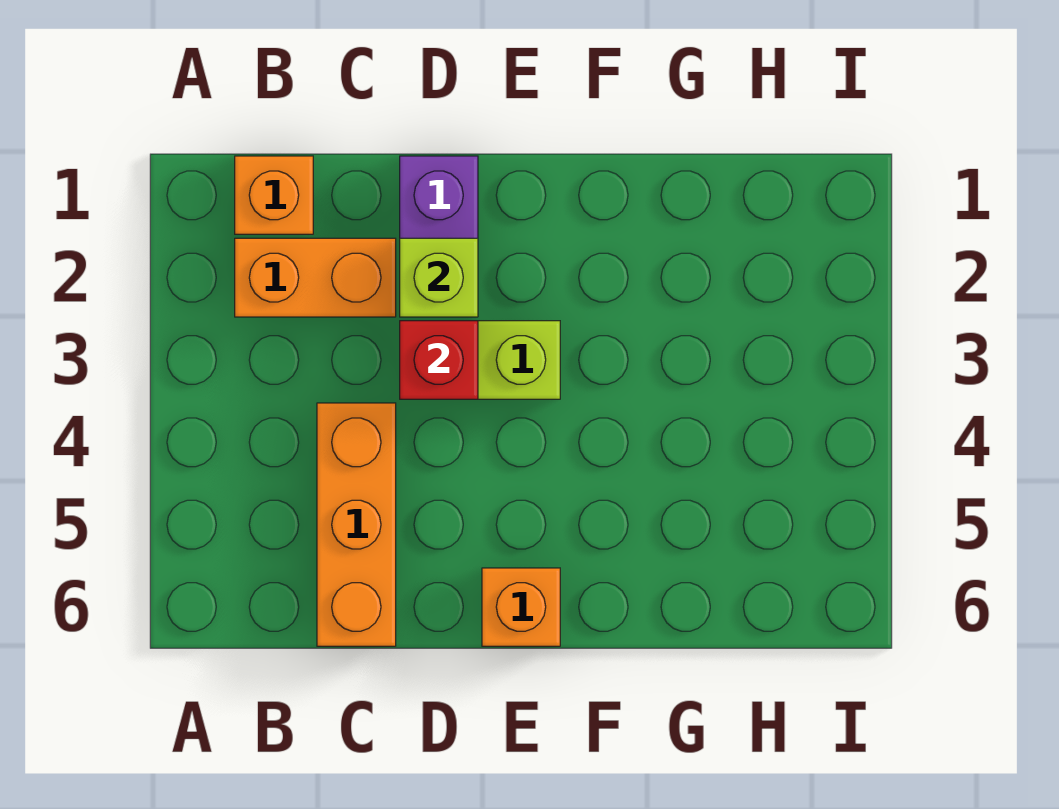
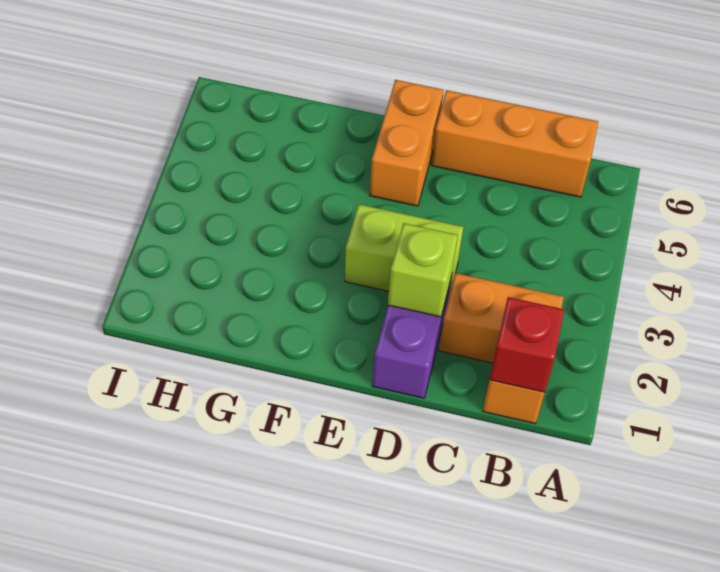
orange brick C4:C6 level 1 -> orange brick B6:D6 level 1
red brick D3 level 2 -> red brick B1 level 2
orange brick E6 level 1 -> orange brick E5:E6 level 1

